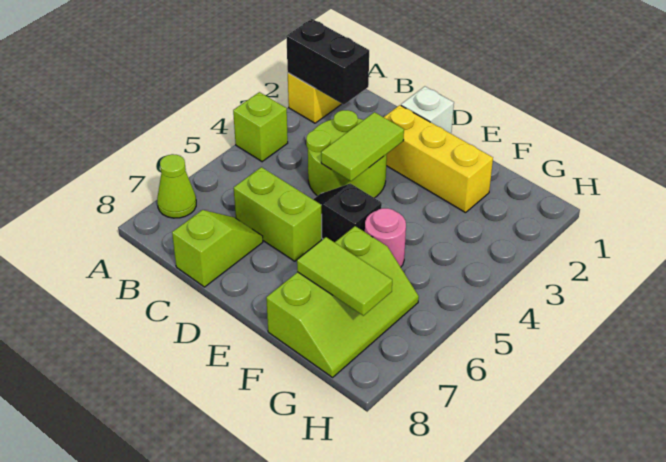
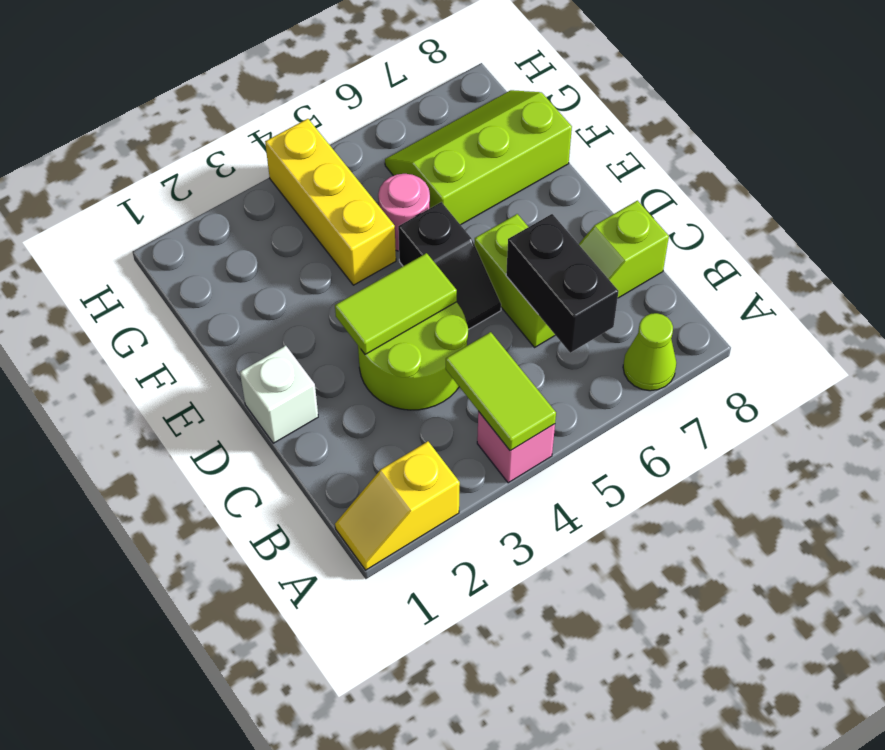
black brick A2:B2 level 2 -> black brick B6:C6 level 2
lime brick A4 level 1 -> pink brick A4 level 1
yellow brick D2:F2 level 1 -> yellow brick F4:H4 level 1
lime tile F7:G7 level 2 -> lime tile A4:B4 level 2

